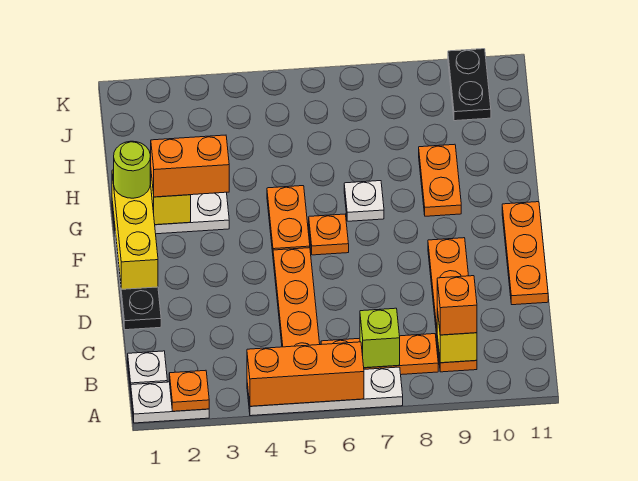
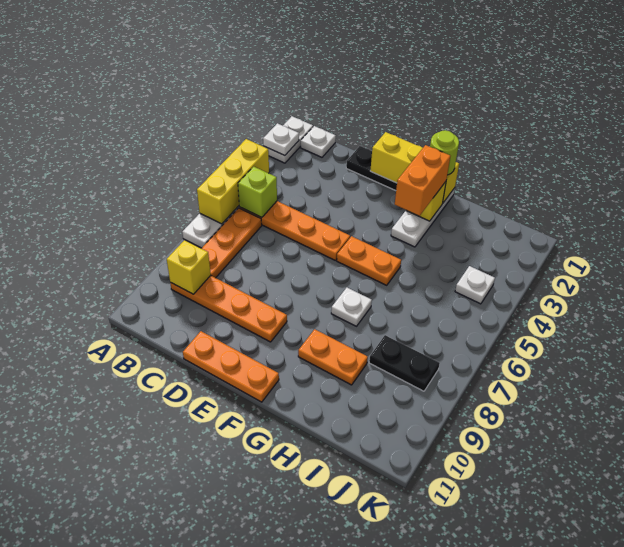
orange plate A2 level 2 -> white plate A2 level 2
orange brick A4:A6 level 2 -> yellow brick A4:A6 level 2
lime brick B7 level 2 -> lime brick B5 level 2
orange brick B9 level 3 -> none
orange plate F6 level 1 -> none
none -> white plate J4 level 1
black plate J10:K10 level 1 -> black plate I8:J8 level 1

